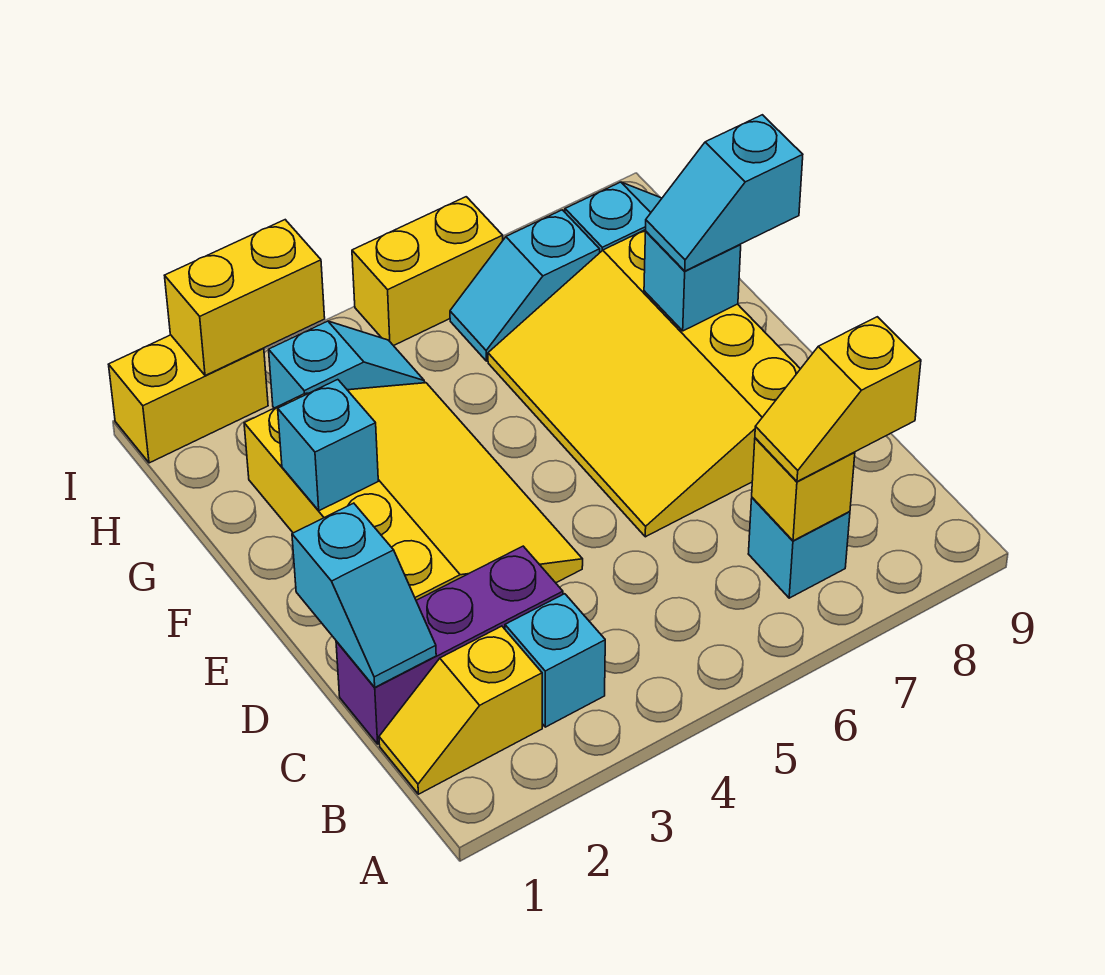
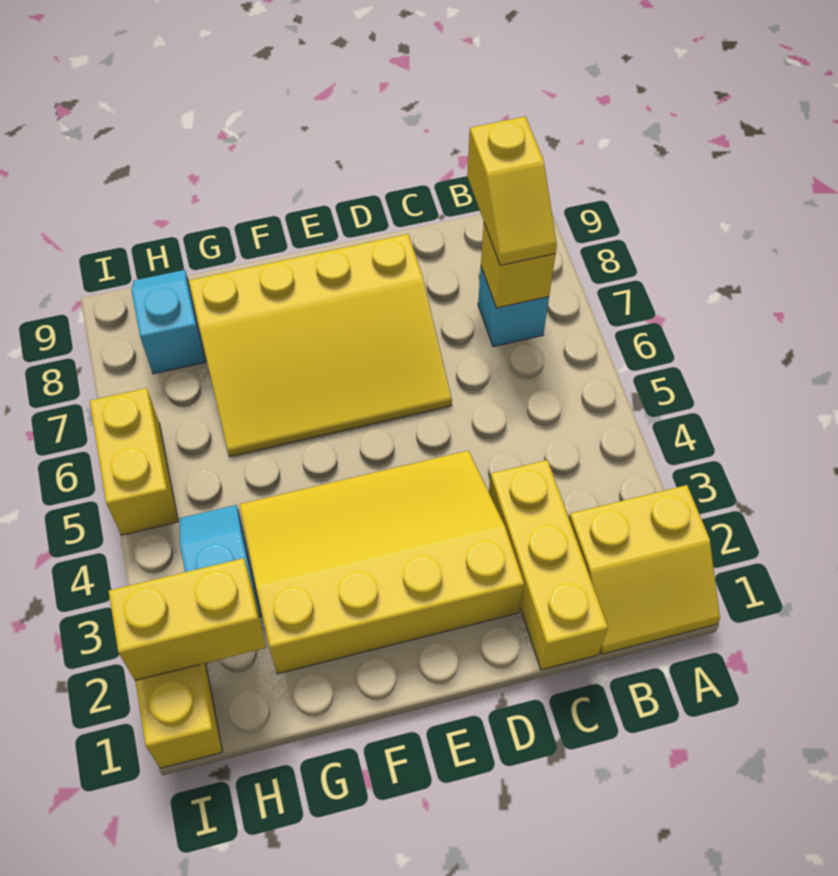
yellow slope B1:B2 level 1 top 2 -> yellow slope A1:B2 level 1 top 2
cyan brick B3 level 1 -> none
purple brick C1:C3 level 1 -> yellow brick C1:C3 level 1
cyan slope C1:D1 level 2 top D -> none
cyan brick F2 level 2 -> none
cyan brick F8 level 2 -> none
cyan slope F8:F9 level 3 top 9 -> none
cyan slope H6:H7 level 1 top 7 -> none
yellow brick I2:I3 level 2 -> yellow brick H2:I2 level 2

